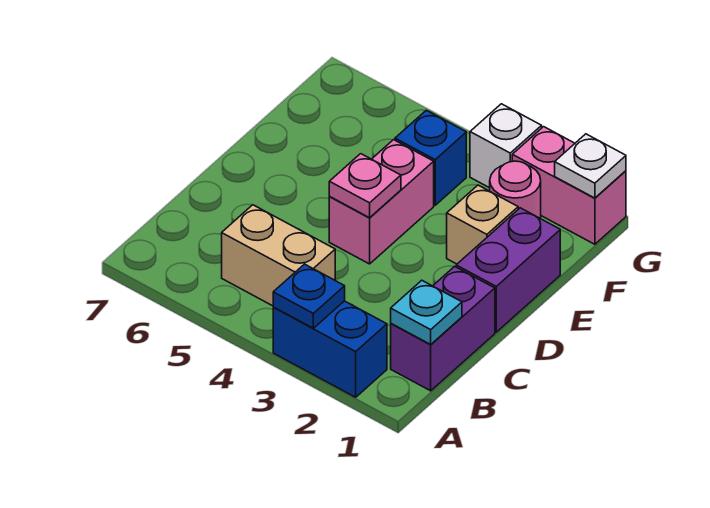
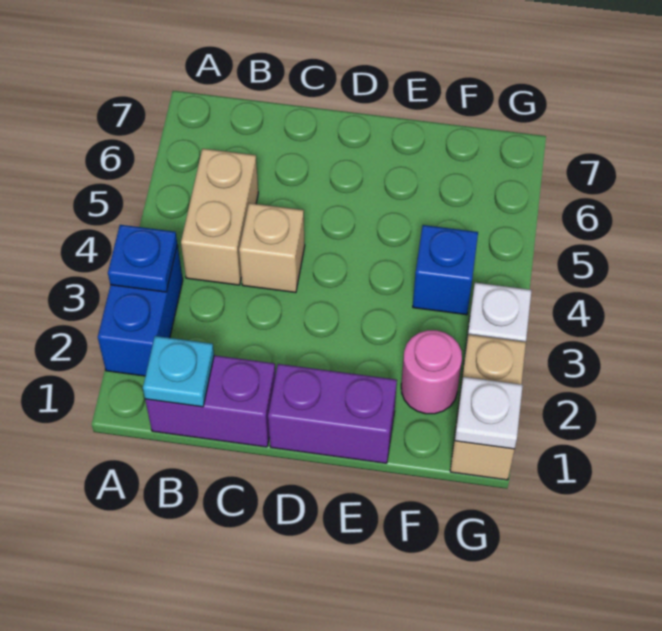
pink brick D4:E4 level 1 -> none
pink plate D4 level 2 -> none
tan brick E2 level 1 -> tan brick C4 level 1
pink brick G1:G2 level 1 -> tan brick G1:G2 level 1

